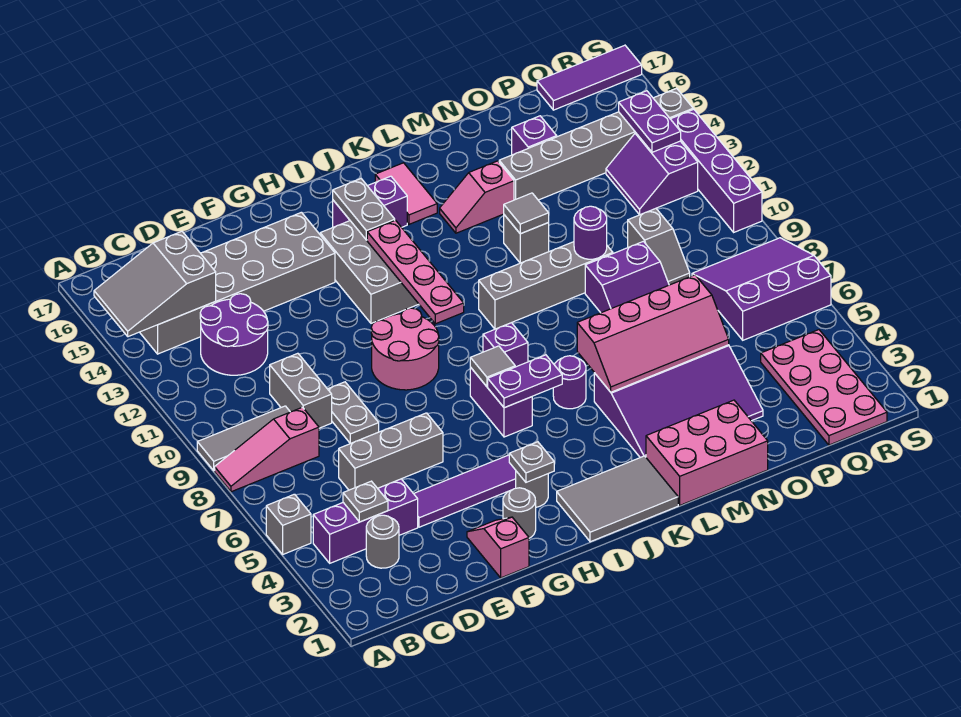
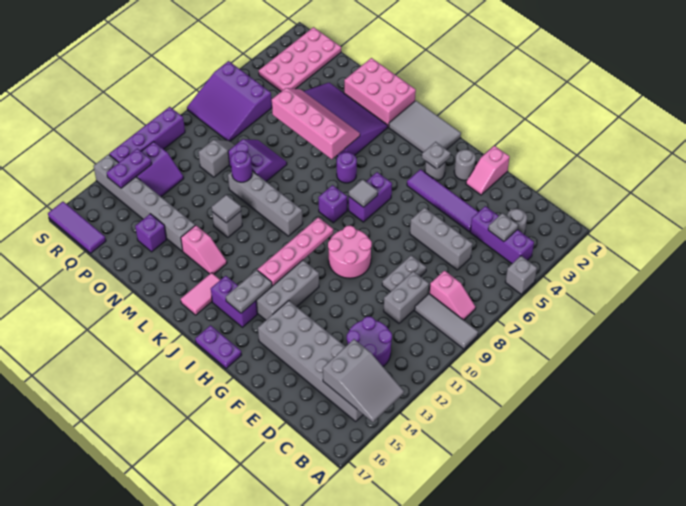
pink slope A8:C8 level 1 top C -> pink slope B8:C8 level 1 top C
purple plate I6:J6 level 2 -> purple plate H17:I17 level 1

